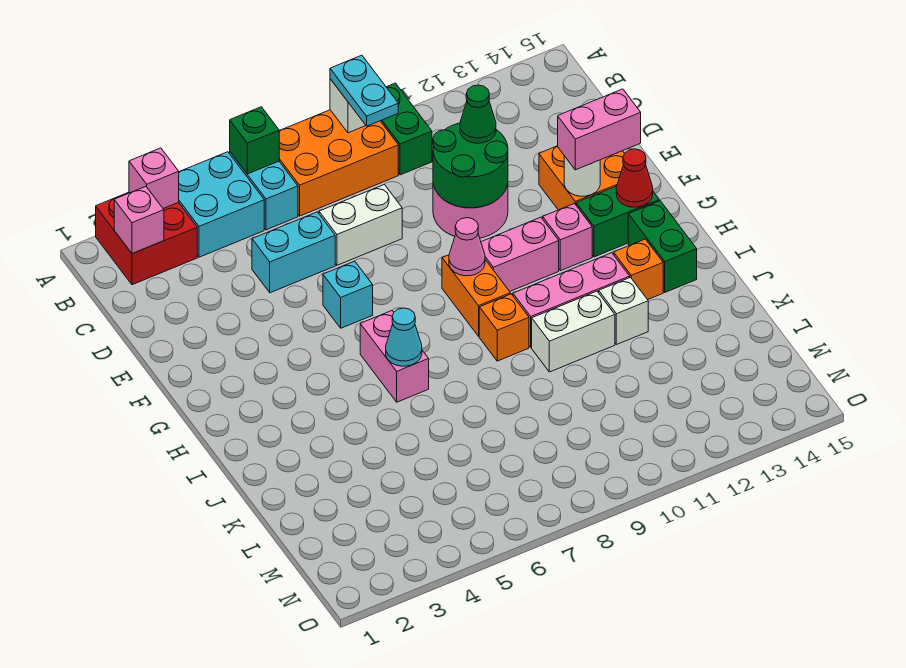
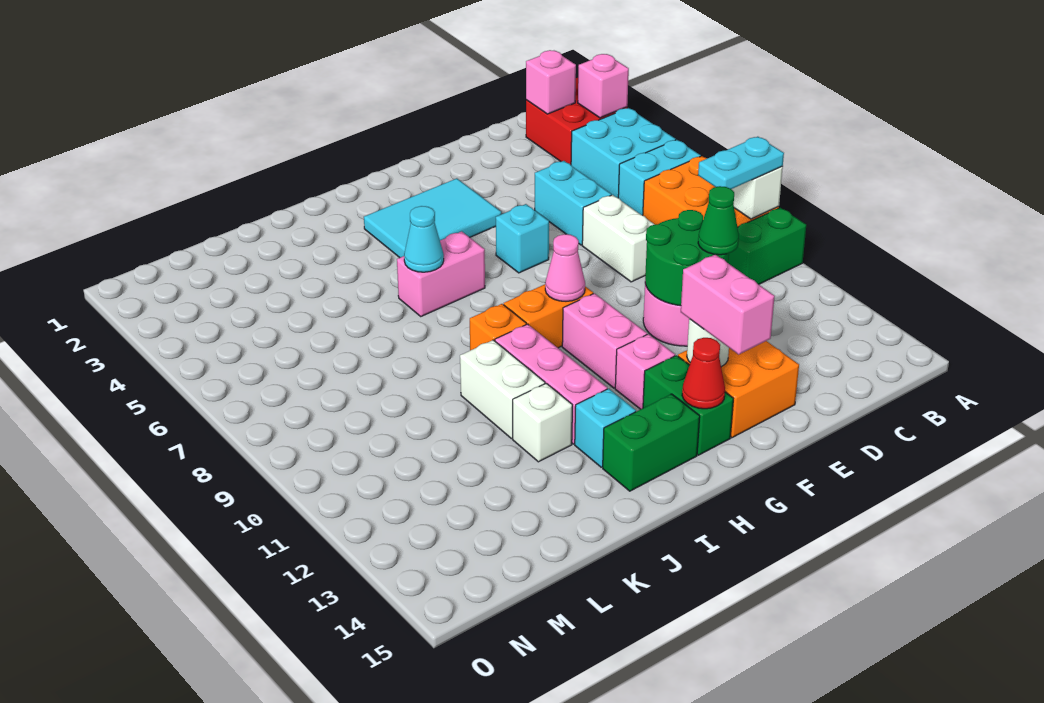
green brick A6 level 2 -> none
none -> cyan tile F3:H4 level 1
orange brick I13 level 1 -> cyan brick I13 level 1

